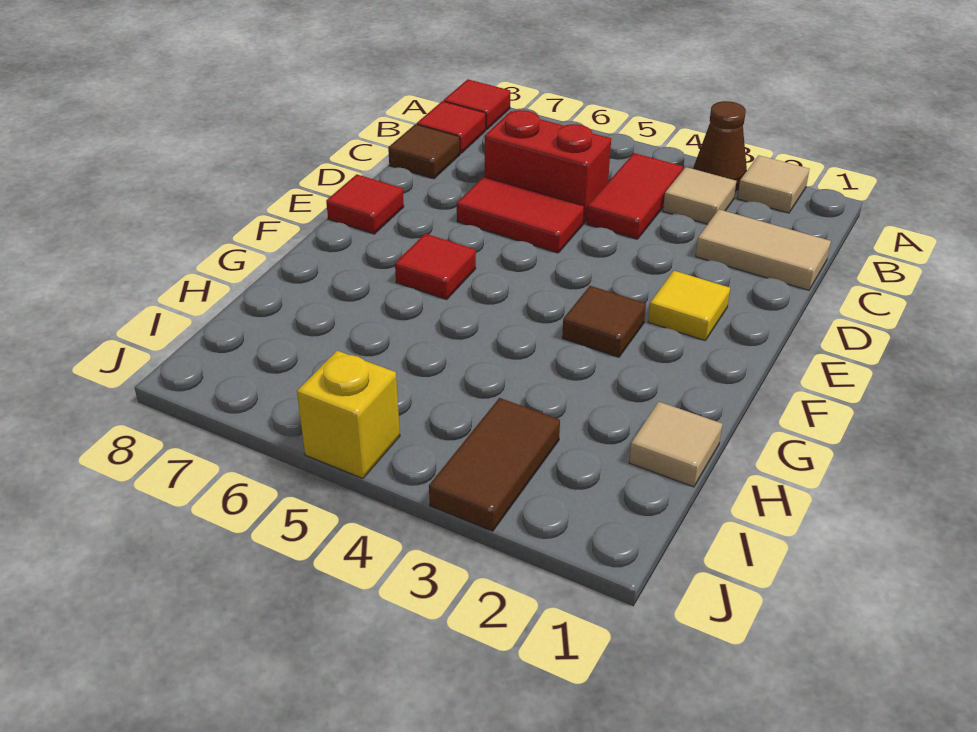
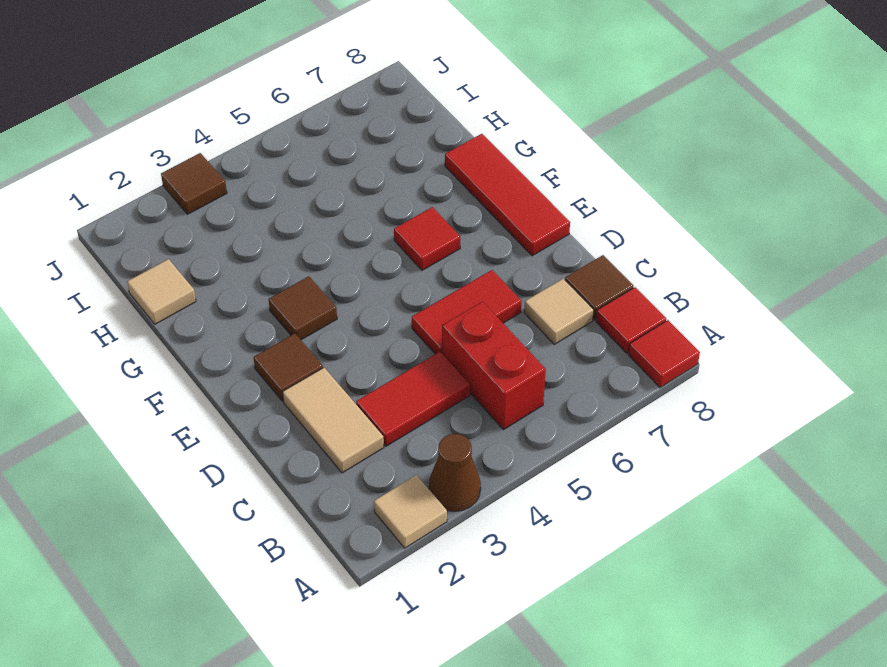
tan tile B3 level 1 -> tan tile C7 level 1
red tile B4:C4 level 1 -> red tile C3:C4 level 1
tan tile C1:C2 level 1 -> tan tile C2:D2 level 1
red brick C5:C6 level 1 -> red brick B5:C5 level 1
yellow tile E2 level 1 -> brown tile E2 level 1
red tile E8 level 1 -> red tile E8:G8 level 1
brown tile I3:J3 level 1 -> brown tile J3 level 1
yellow brick J5 level 1 -> none

